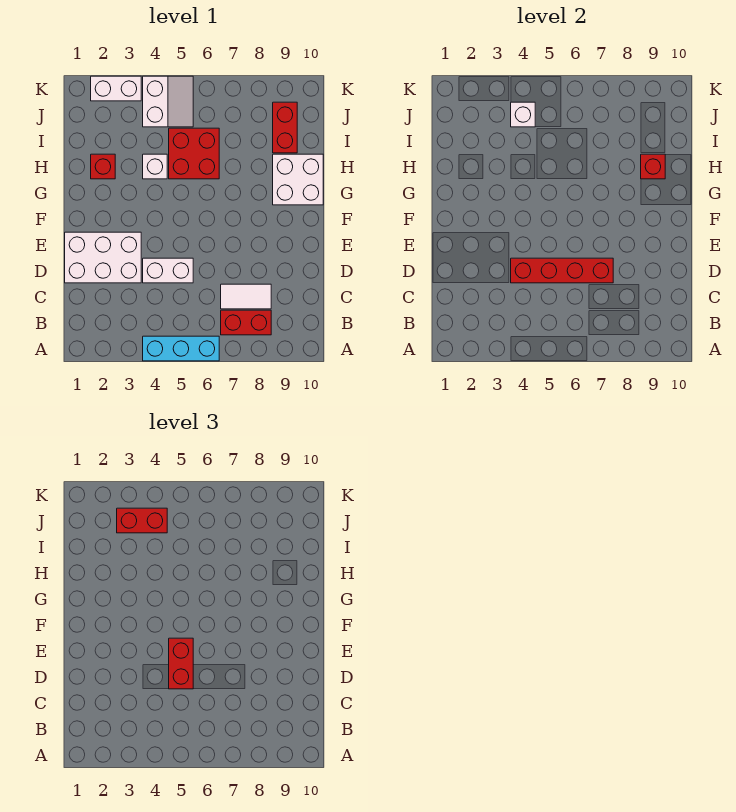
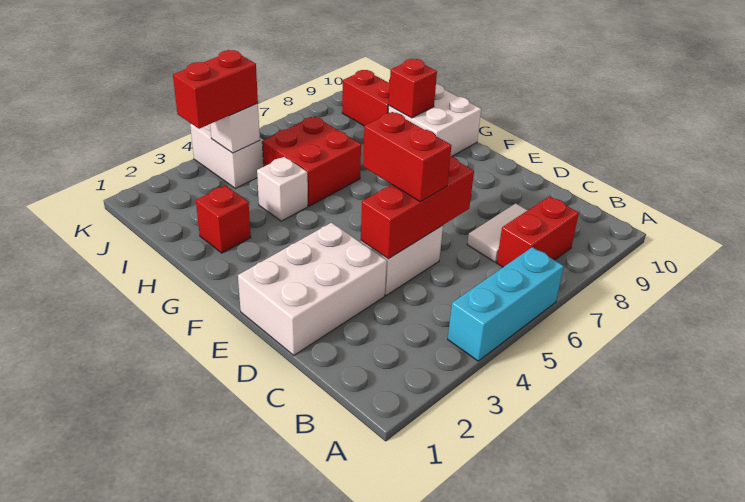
red brick D4:D7 level 2 -> red brick D4:D6 level 2
white brick K2:K3 level 1 -> none

